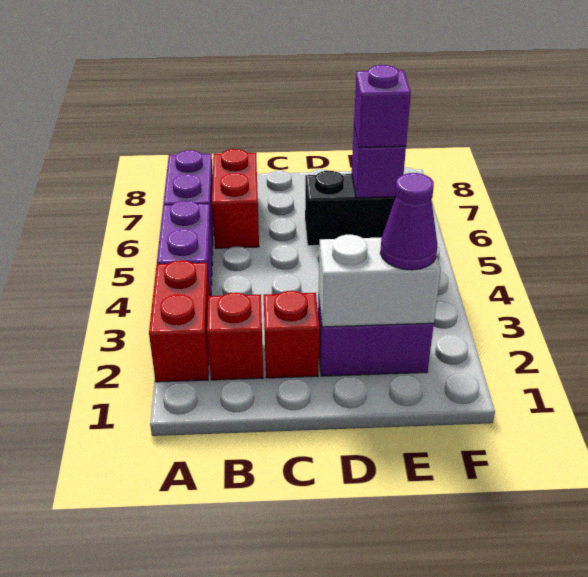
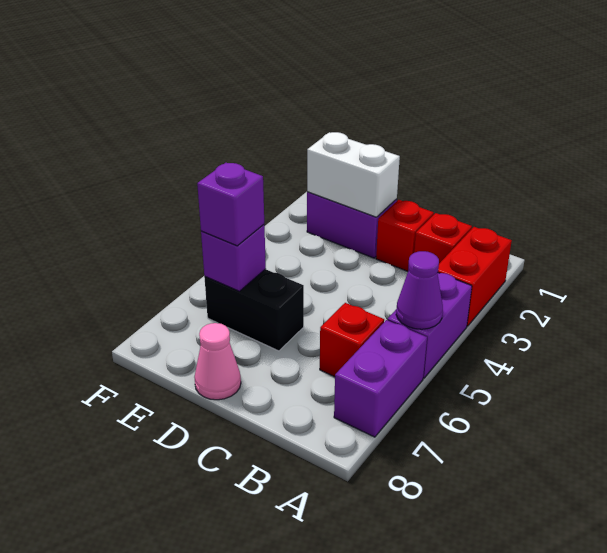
red brick B6:B7 level 1 -> red brick B6 level 1
none -> pink cone D8 level 1
purple cone E2 level 3 -> purple cone A5 level 2

